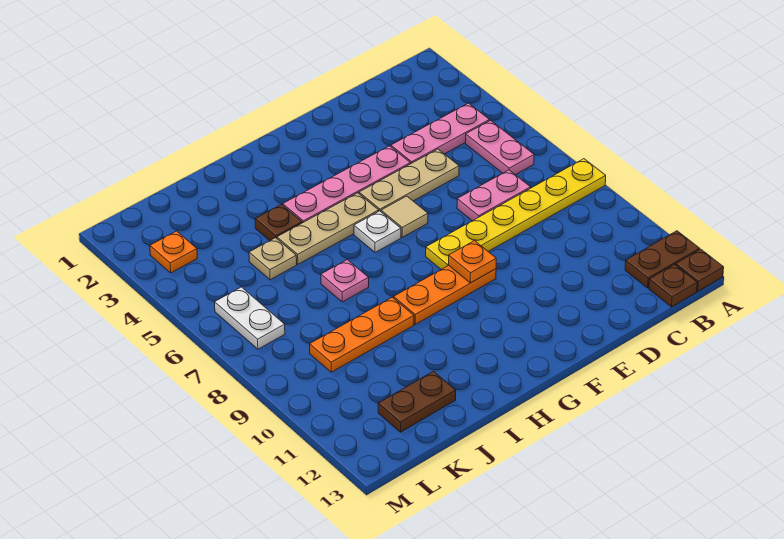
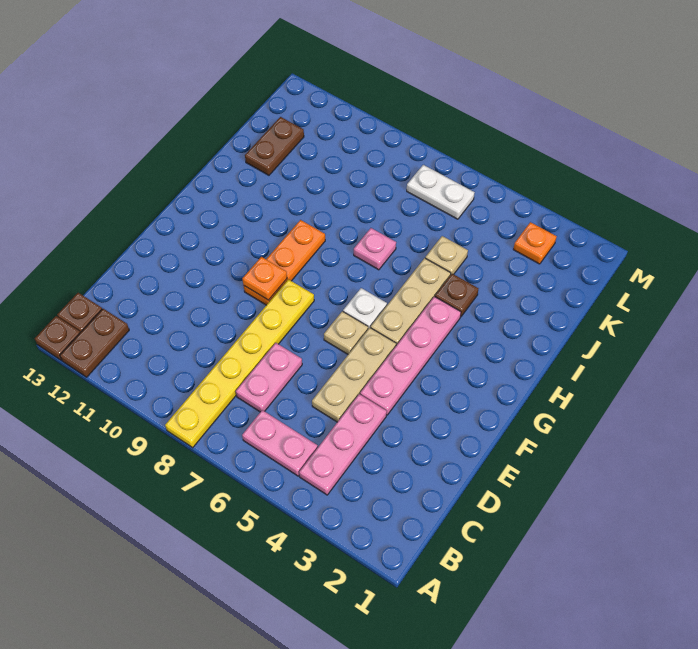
tan tile F6 level 1 -> tan plate F6 level 1
orange plate I9:K9 level 1 -> none

